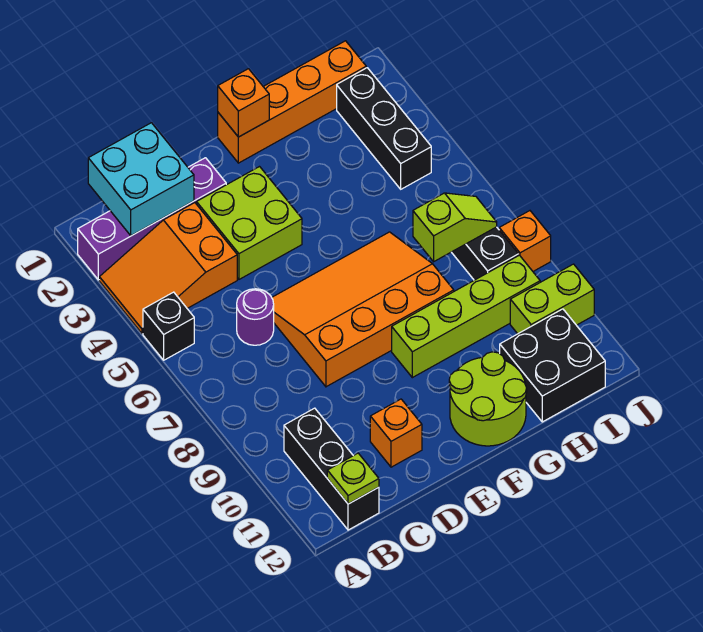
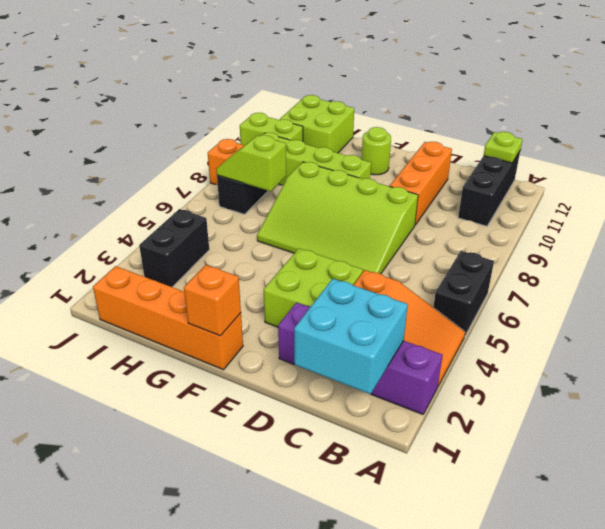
black brick A5 level 1 -> black brick A5:A6 level 1
purple round brick C6 level 1 -> none
orange slope D6:G8 level 1 top 8 -> lime slope D6:G8 level 1 top 8
orange brick D11 level 1 -> orange brick D9:D11 level 1
lime round brick F11:G12 level 1 -> lime round brick F11 level 1
black brick H11:I12 level 1 -> lime brick H11:I12 level 1
black brick I2:I4 level 1 -> black brick I3:I4 level 1

